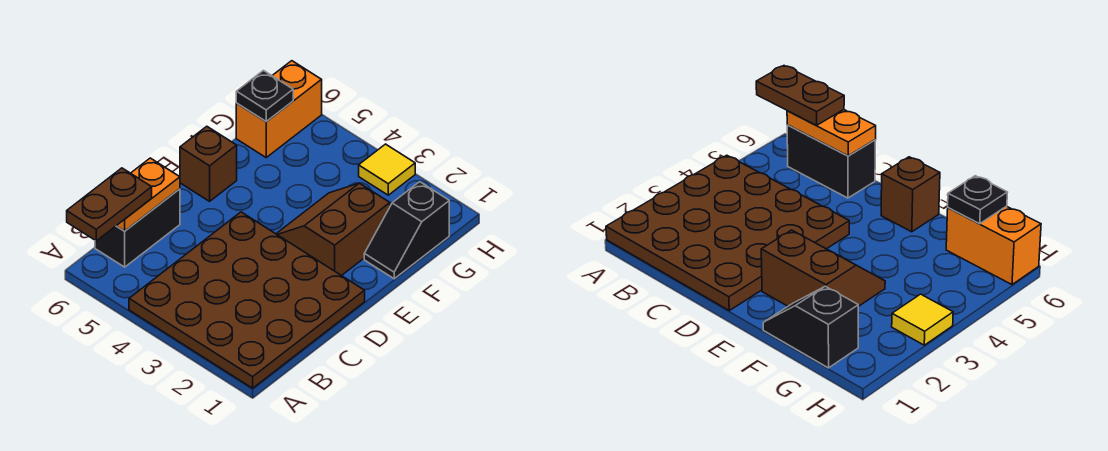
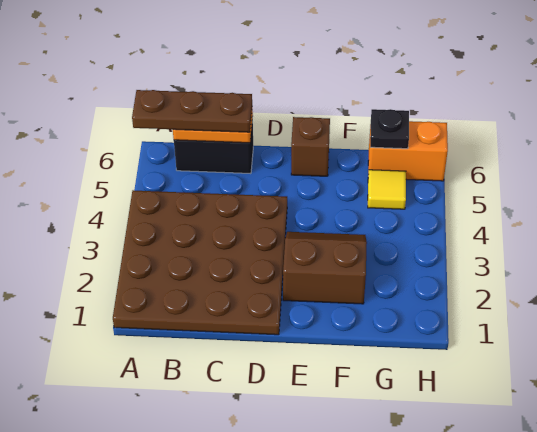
brown plate A6:B6 level 3 -> brown plate A6:C6 level 3
black slope F1:G1 level 1 top G -> none
yellow tile H3 level 1 -> yellow tile G5 level 1

